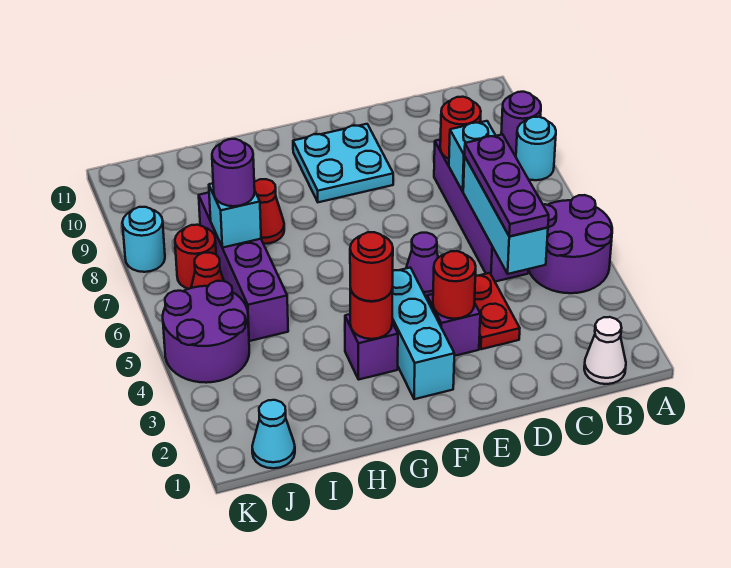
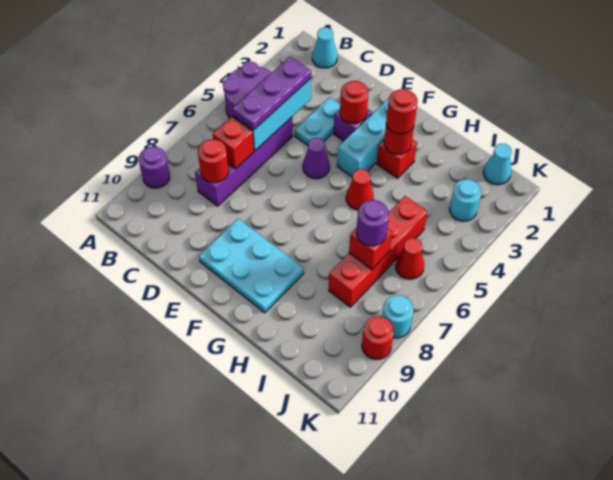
cyan round brick A8 level 1 -> cyan round brick J3 level 1
white cone B1 level 1 -> cyan cone B1 level 1
cyan brick C7 level 2 -> red brick C7 level 2
red plate D3:D4 level 1 -> cyan plate D3:D4 level 1
cyan plate E9:F10 level 1 -> cyan plate E9:G10 level 1
purple brick G3 level 1 -> red brick G3 level 1
red cone H8 level 1 -> red cone G5 level 1
purple brick I5:I8 level 1 -> red brick I5:I8 level 1
cyan brick I7 level 2 -> red brick I7 level 2
purple round brick J4:K5 level 1 -> none
red round brick J7 level 1 -> red round brick K9 level 1

